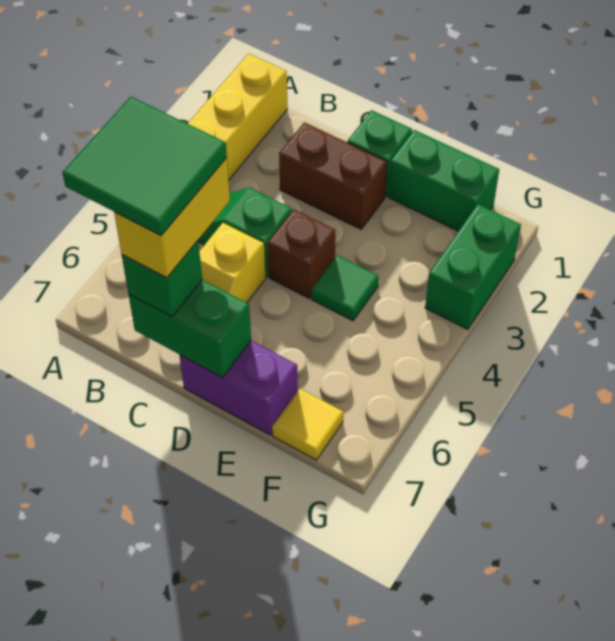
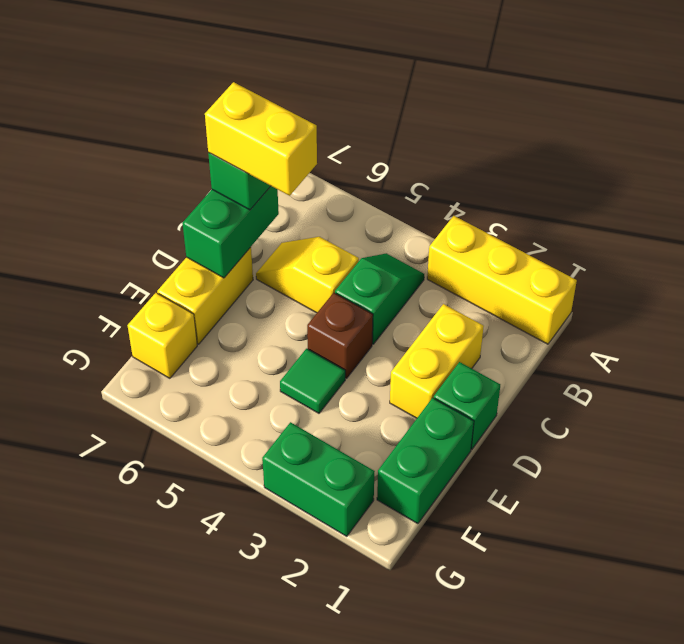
green tile B6:C7 level 5 -> none
brown brick C2:D2 level 1 -> yellow brick C2:D2 level 1
purple brick D7:E7 level 1 -> yellow brick D7:E7 level 1
yellow tile F7 level 1 -> yellow brick F7 level 1

